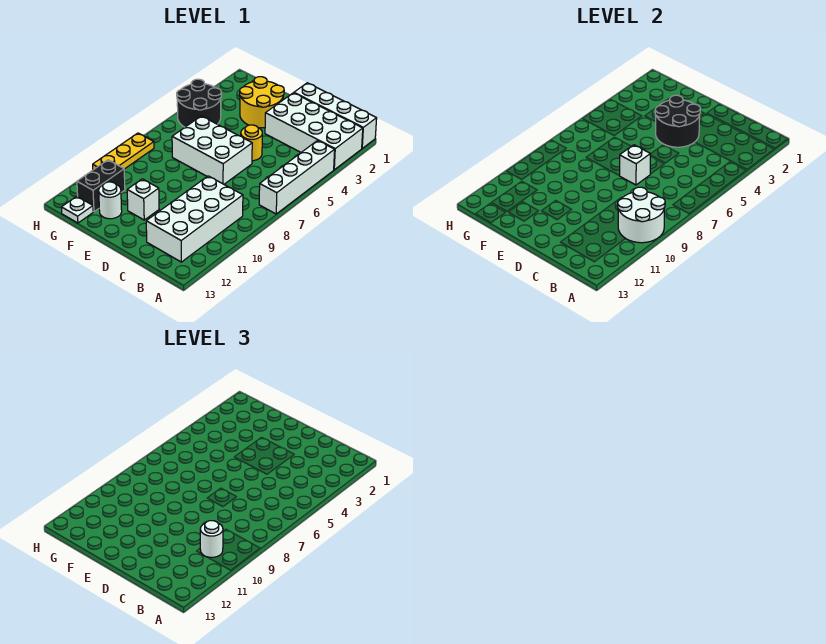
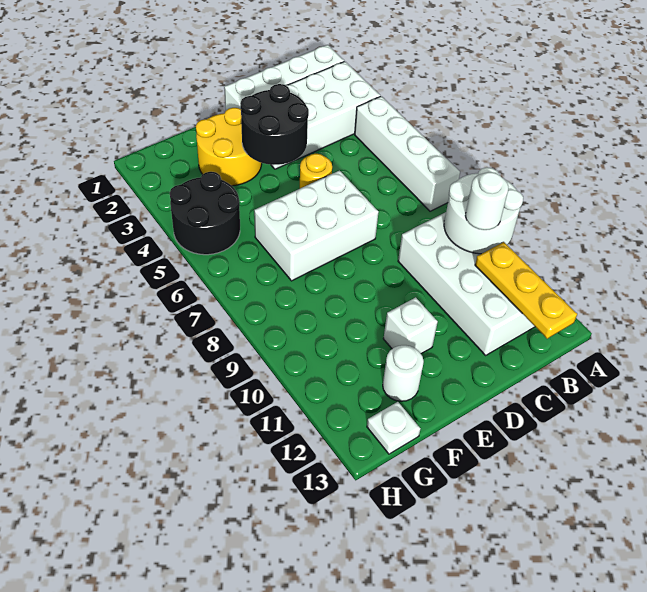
white brick D7 level 2 -> none
black brick G11:G12 level 1 -> none
yellow plate H8:H10 level 1 -> yellow plate B11:B13 level 2

